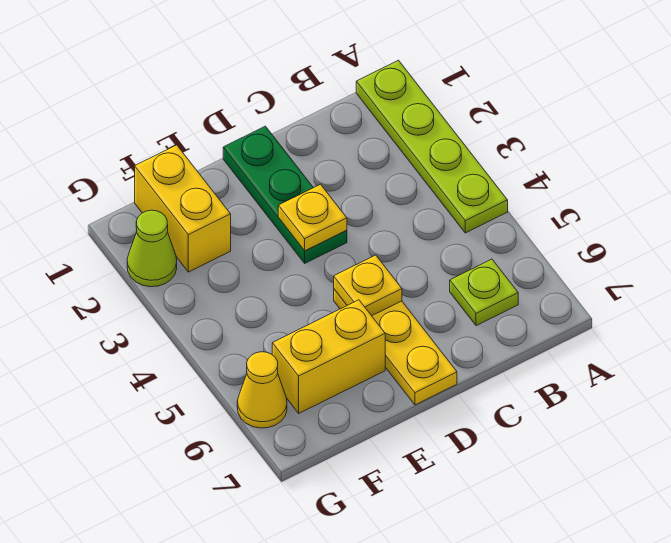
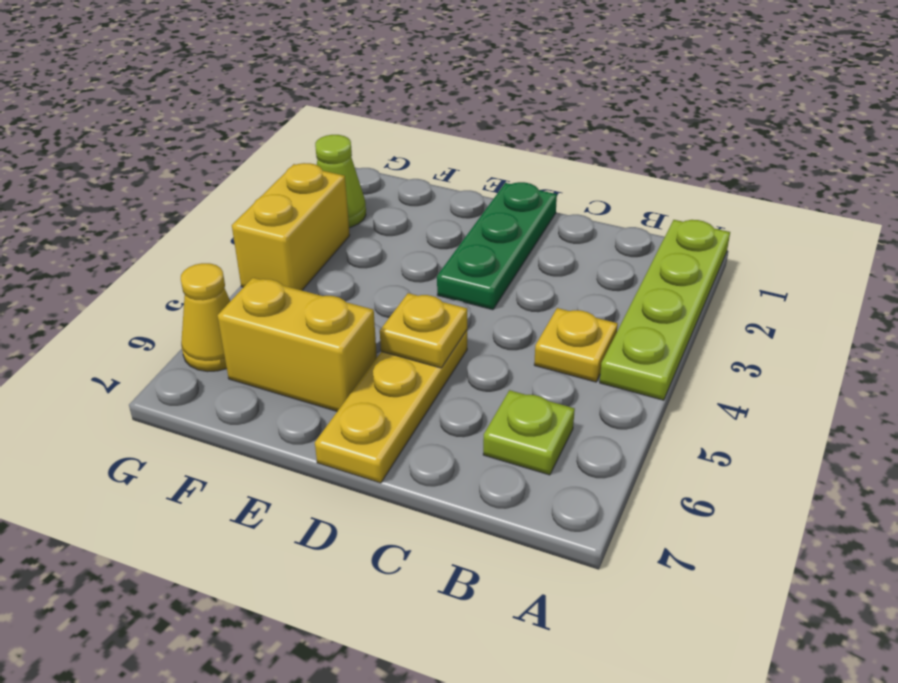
yellow plate D3 level 2 -> yellow plate B4 level 1
yellow brick F1:F2 level 1 -> yellow brick G3:G4 level 1

